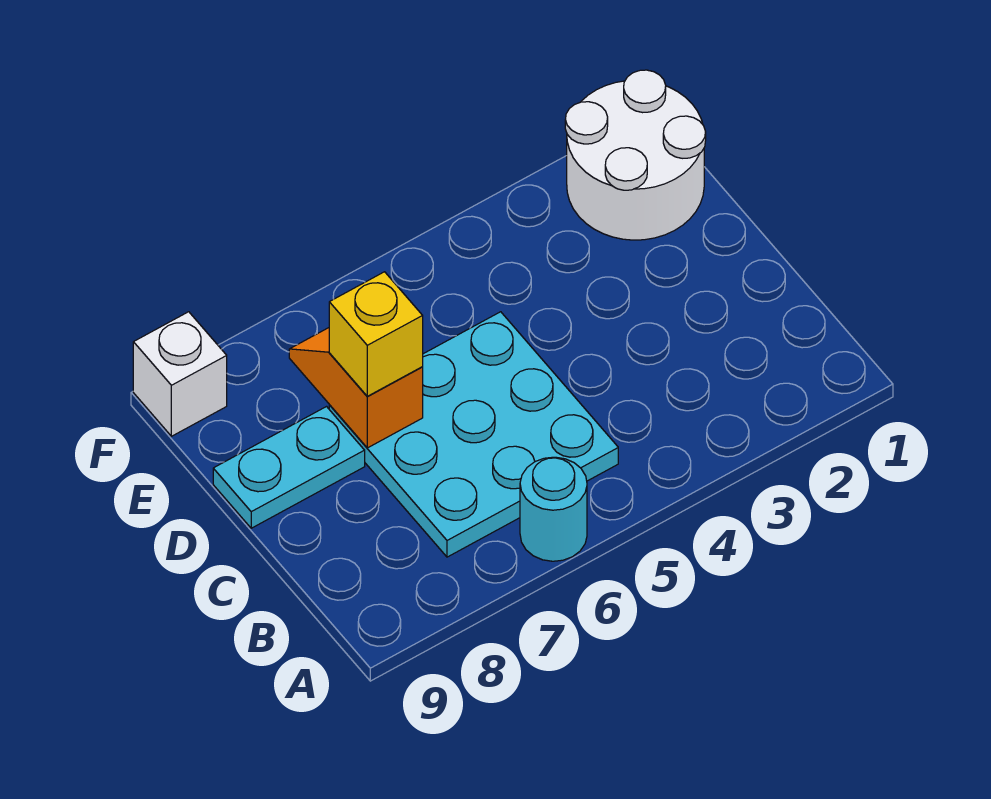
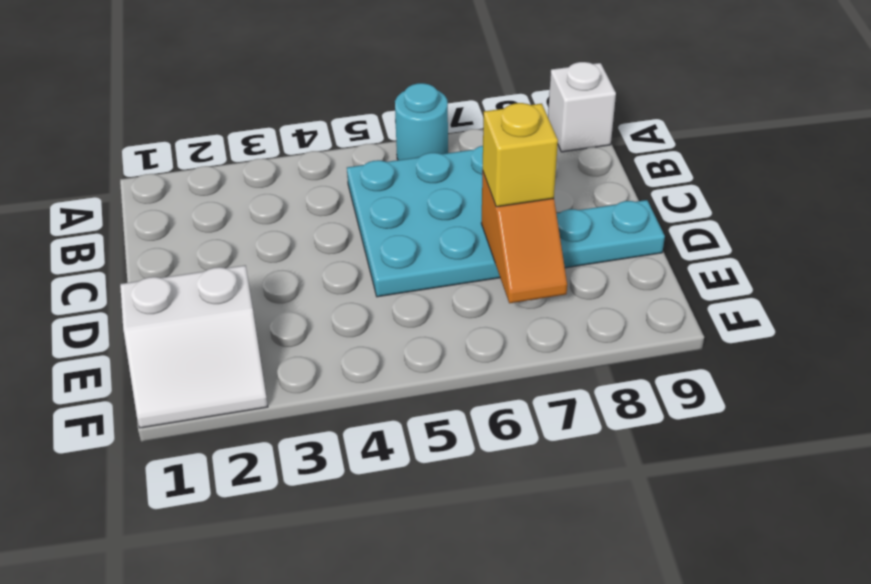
white round brick E1:F2 level 1 -> white slope E1:F2 level 1 top E
white brick F9 level 1 -> white brick A9 level 1

